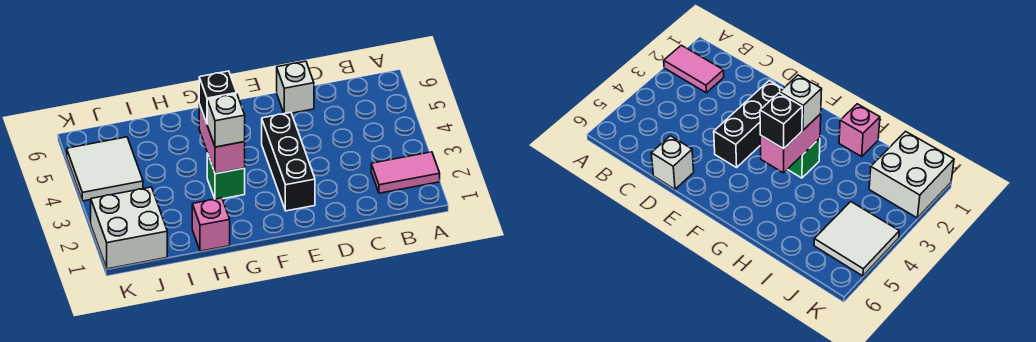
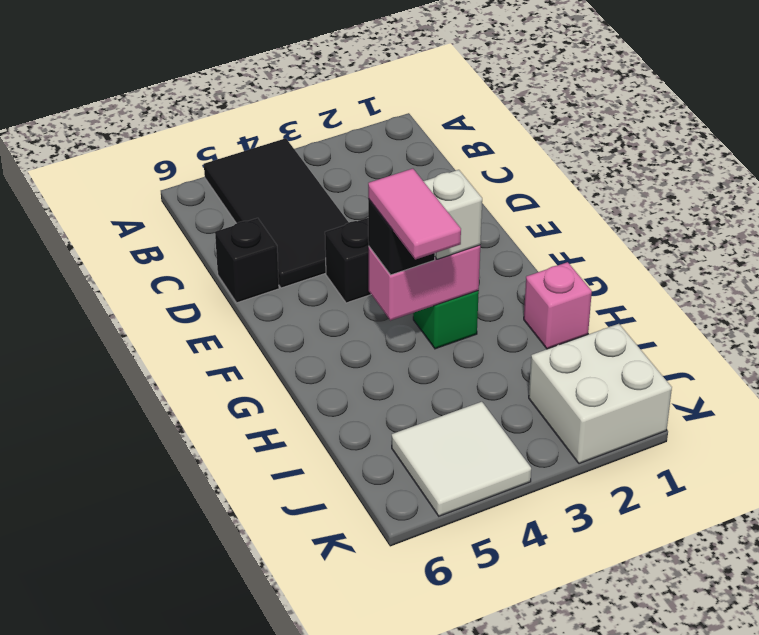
pink tile A2:B2 level 1 -> pink tile G4:H4 level 4
none -> black tile A4:D5 level 1
white brick D6 level 1 -> black brick D6 level 1

